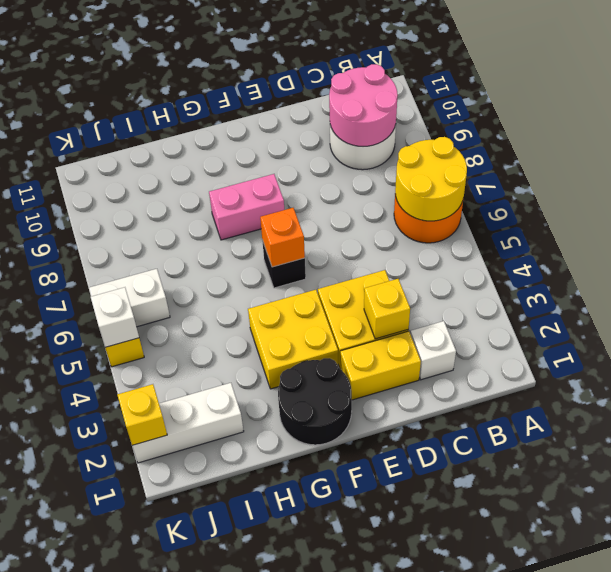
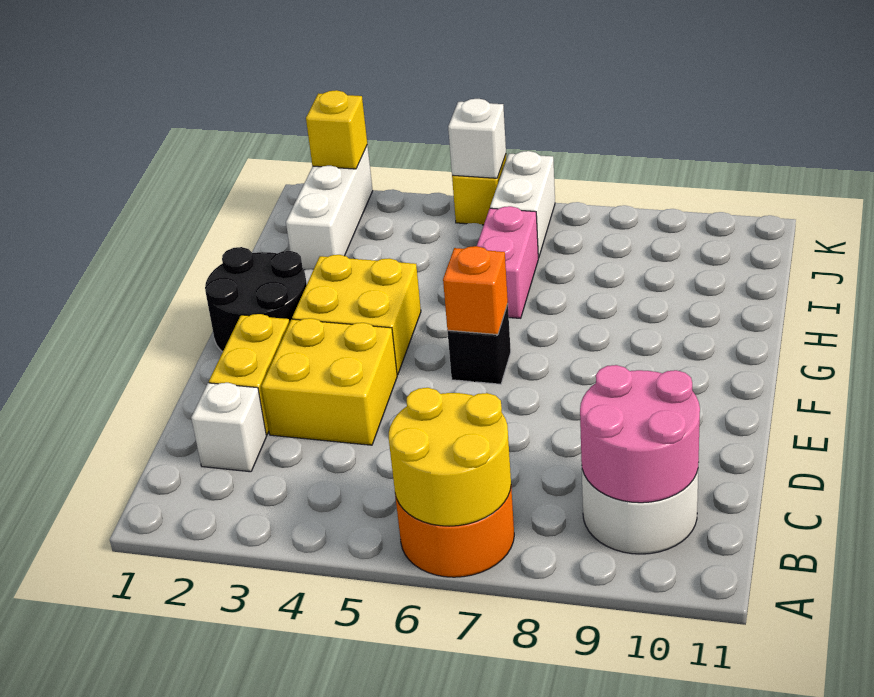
yellow brick D3 level 2 -> none
pink brick F8:G8 level 1 -> pink brick H6:I6 level 1

